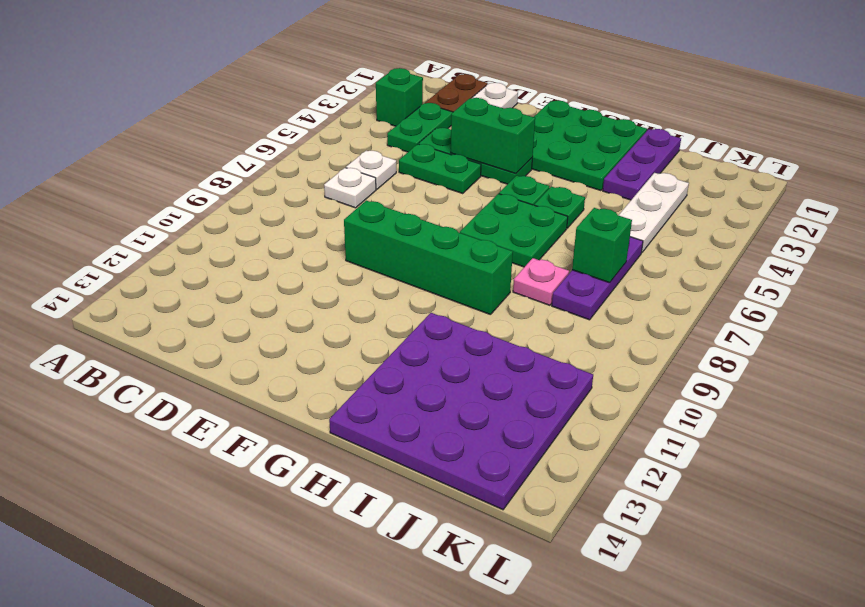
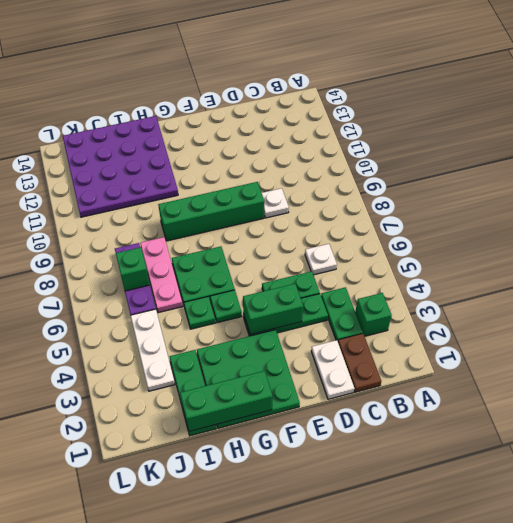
white plate C7 level 1 -> white plate D9 level 1
none -> green brick G1:I1 level 2
purple plate I1:I3 level 1 -> green plate I1:I3 level 1
pink plate I8 level 1 -> pink plate I6:I8 level 1

